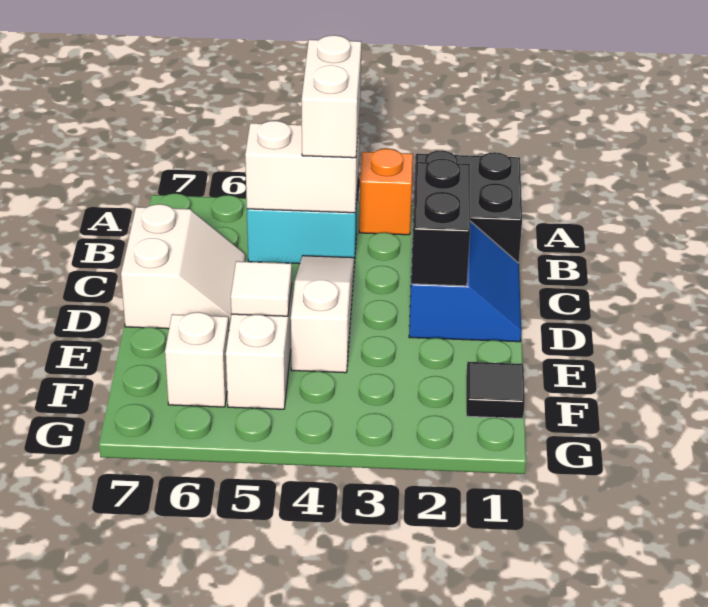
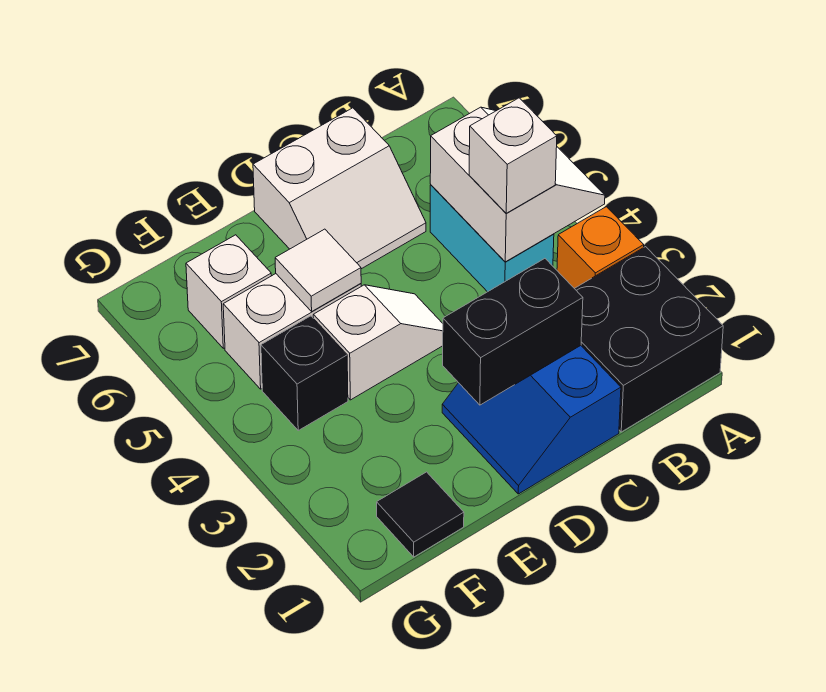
white brick A4:B4 level 3 -> white brick B4 level 3
blue slope C1:D2 level 1 top 2 -> blue slope C1:D2 level 1 top C
white slope C4:E4 level 1 top E -> white slope D4:E4 level 1 top E
none -> black brick F4 level 1

